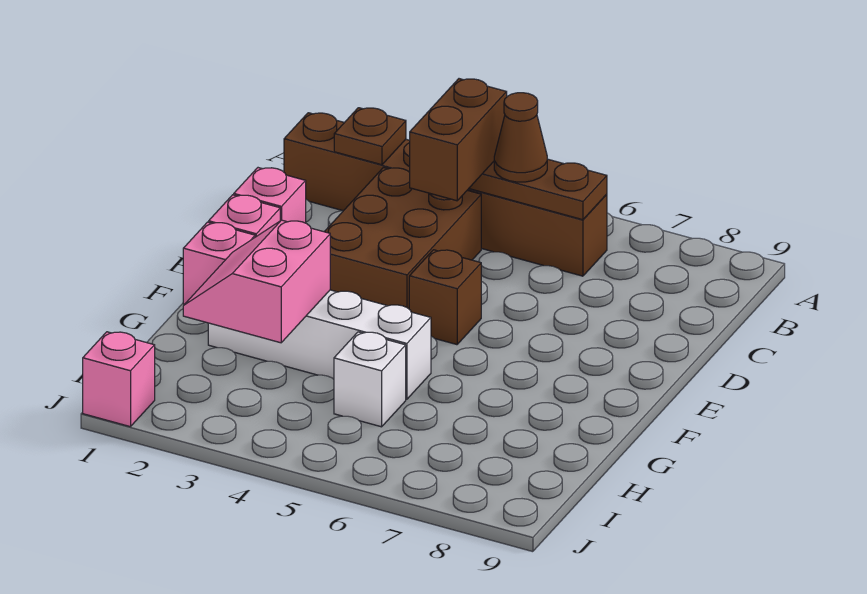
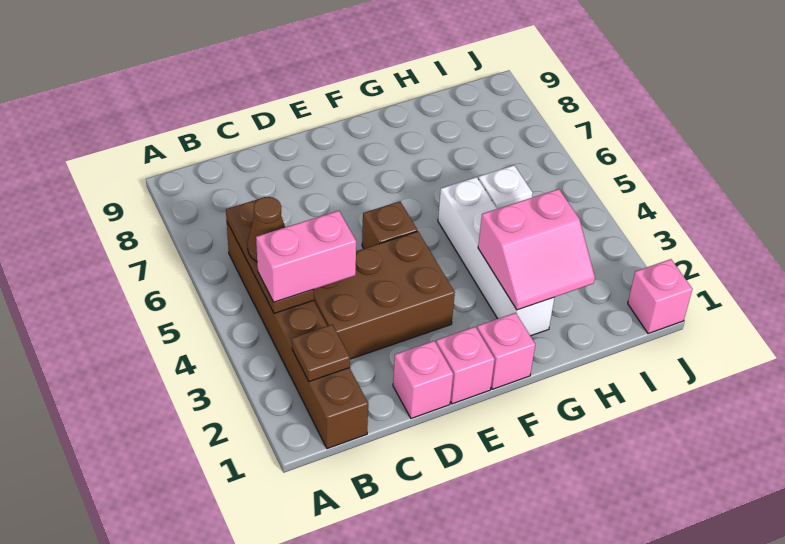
brown brick B4:C4 level 3 -> pink brick B4:C4 level 3

